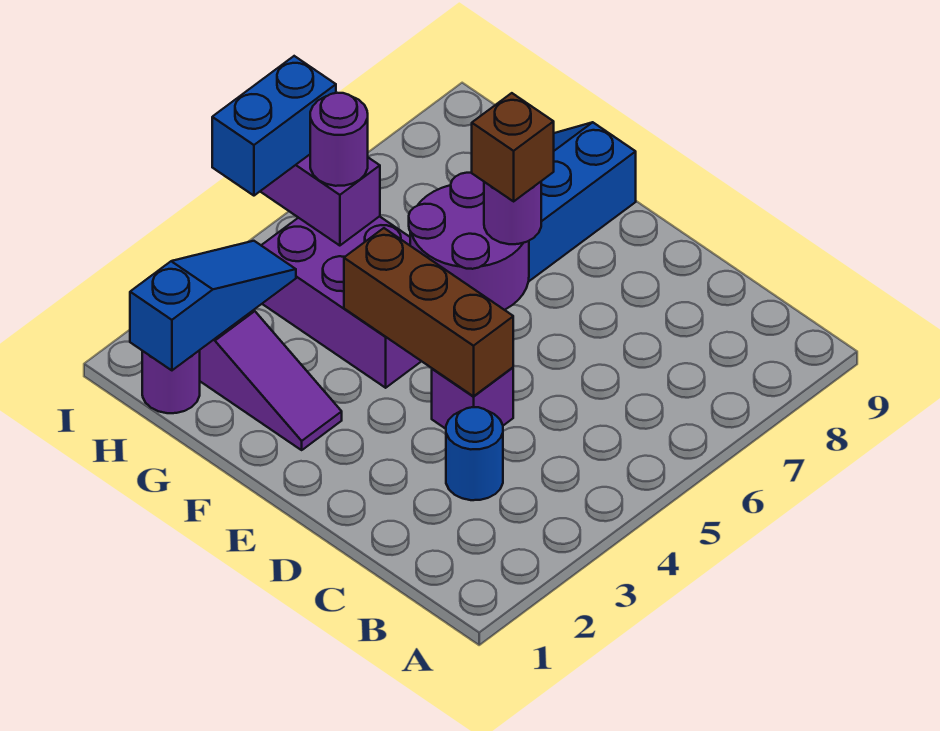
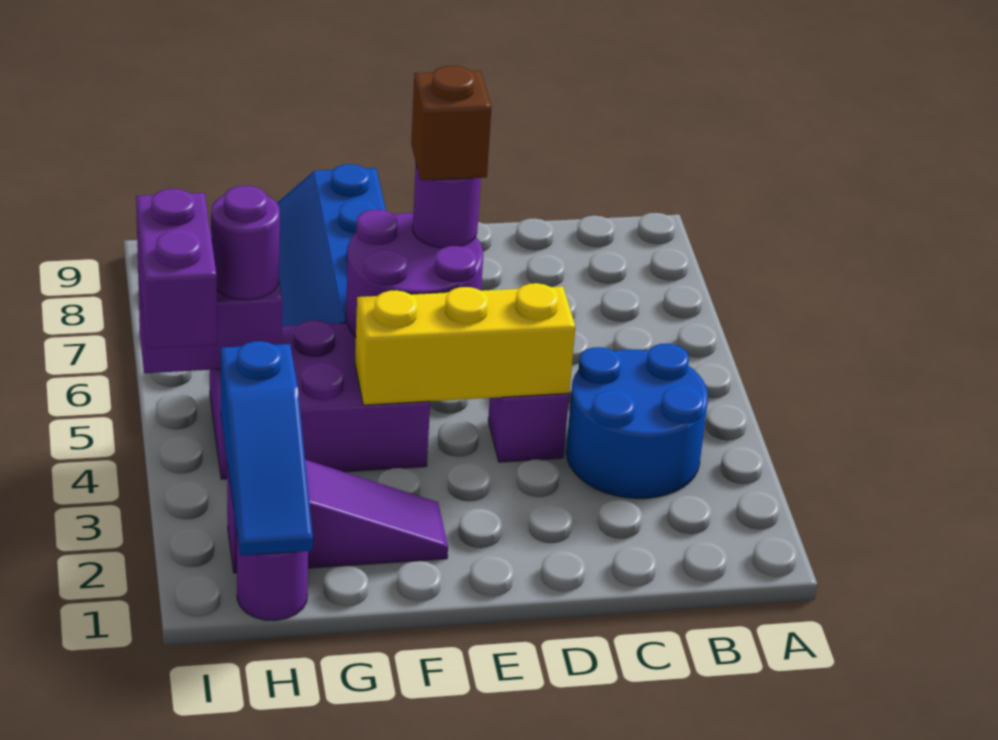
blue round brick C3 level 1 -> blue round brick B3:C4 level 1
brown brick D4:F4 level 2 -> yellow brick D4:F4 level 2
blue slope H1:H3 level 2 top 1 -> blue slope H1:H3 level 2 top 3
blue brick I4:I5 level 3 -> purple brick I4:I5 level 3

